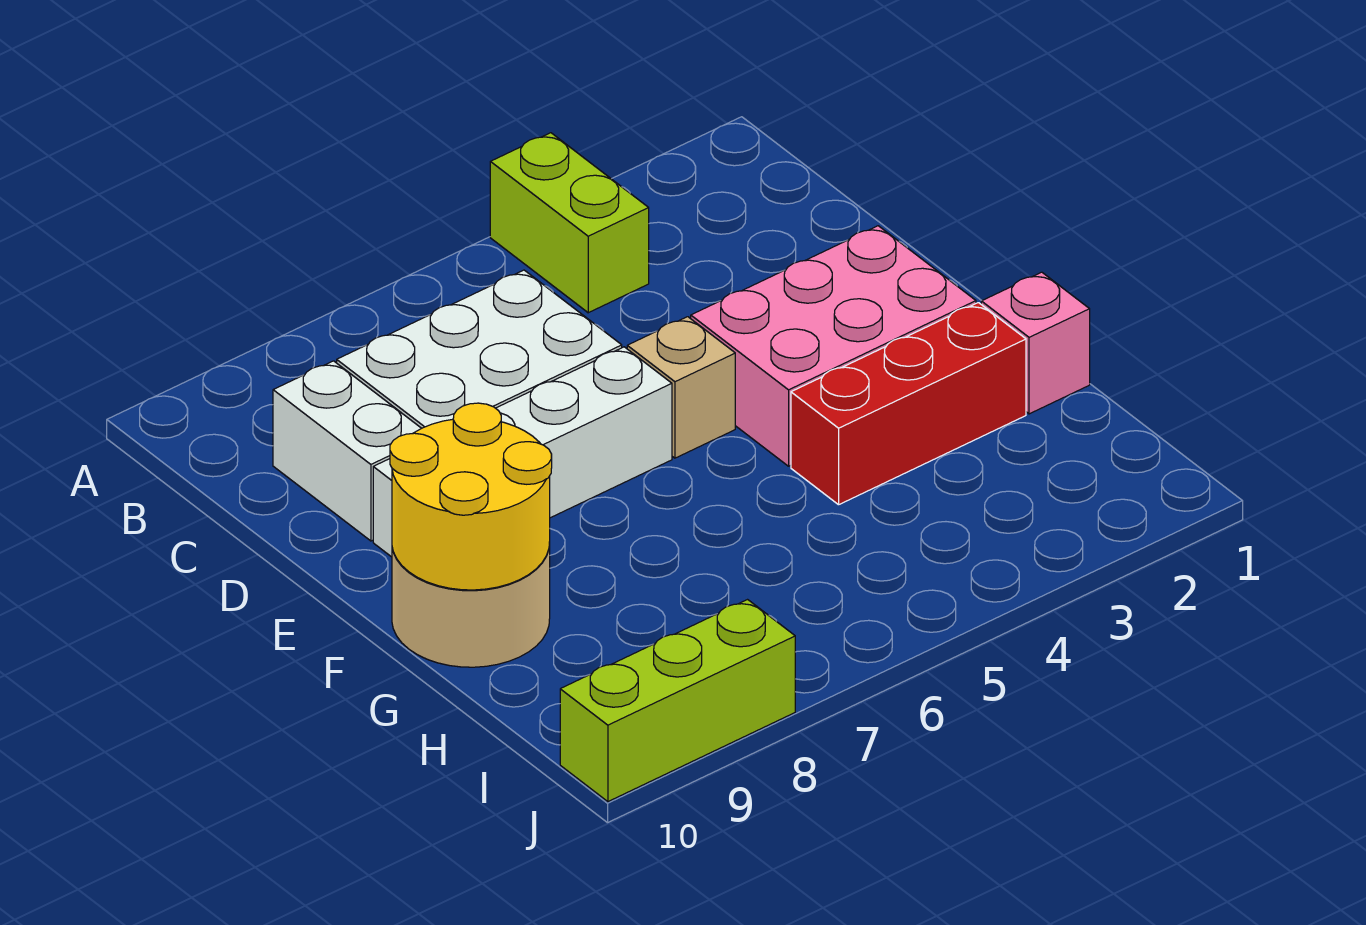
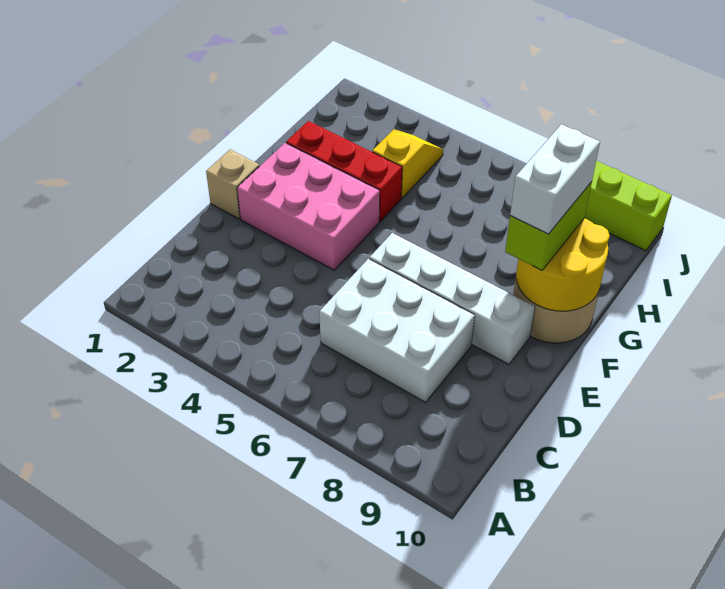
lime brick A4:B4 level 1 -> lime brick F9:G9 level 3
white brick C9:D9 level 1 -> white brick F9:G9 level 4
tan brick E5 level 1 -> tan brick E1 level 1
pink brick G1 level 1 -> none
none -> yellow slope H4:I4 level 1 top H

